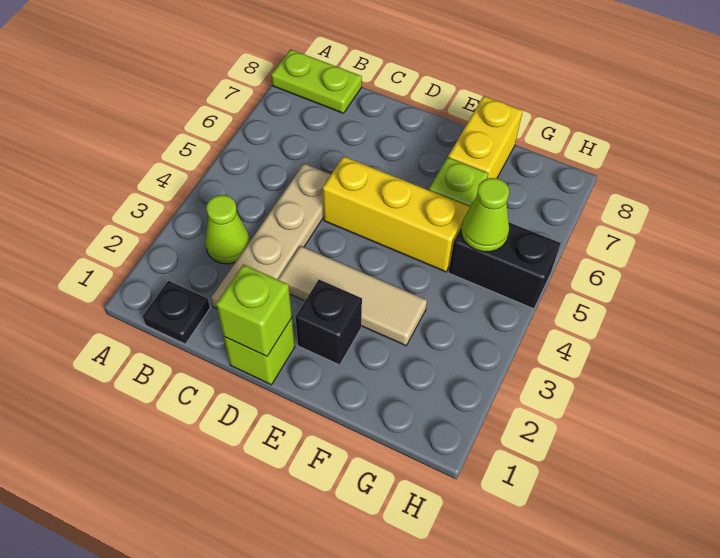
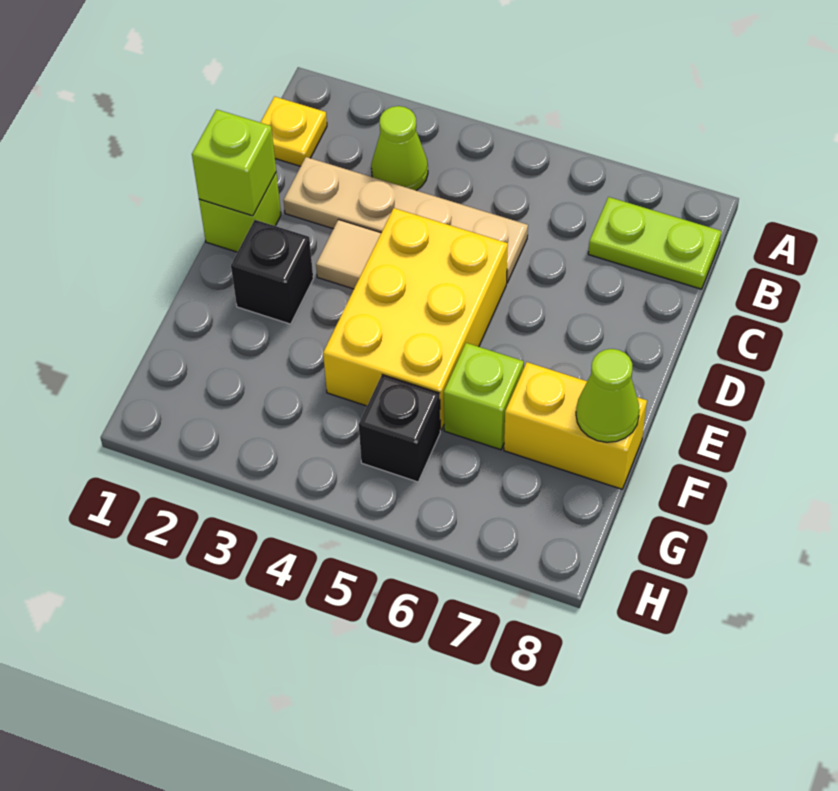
lime plate A8:B8 level 1 -> lime plate B7:B8 level 1
black plate B1 level 1 -> yellow plate B1 level 1
tan tile D3:F3 level 1 -> tan tile D3 level 1
yellow brick D5:F5 level 1 -> yellow brick D4:F5 level 1
black brick G5:H5 level 1 -> black brick G5 level 1
lime cone G5 level 2 -> lime cone F8 level 2

